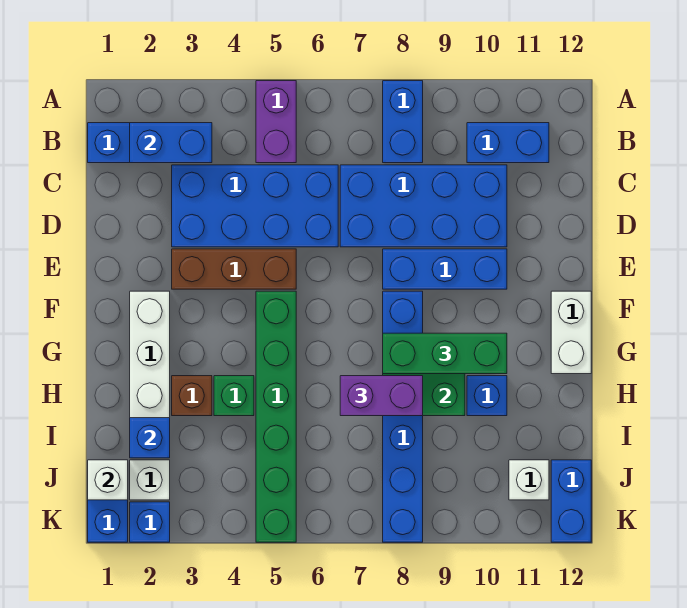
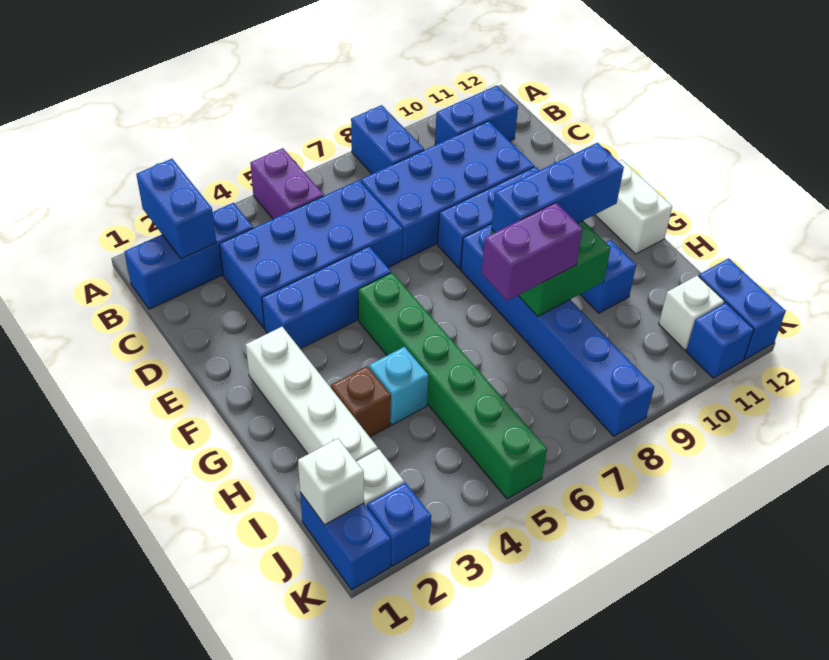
blue brick B2:B3 level 2 -> blue brick A2:B2 level 2
brown brick E3:E5 level 1 -> blue brick E3:E5 level 1
green brick G8:G10 level 3 -> blue brick G8:G10 level 3
green brick H4 level 1 -> cyan brick H4 level 1
blue brick I2 level 2 -> blue brick K11 level 1

